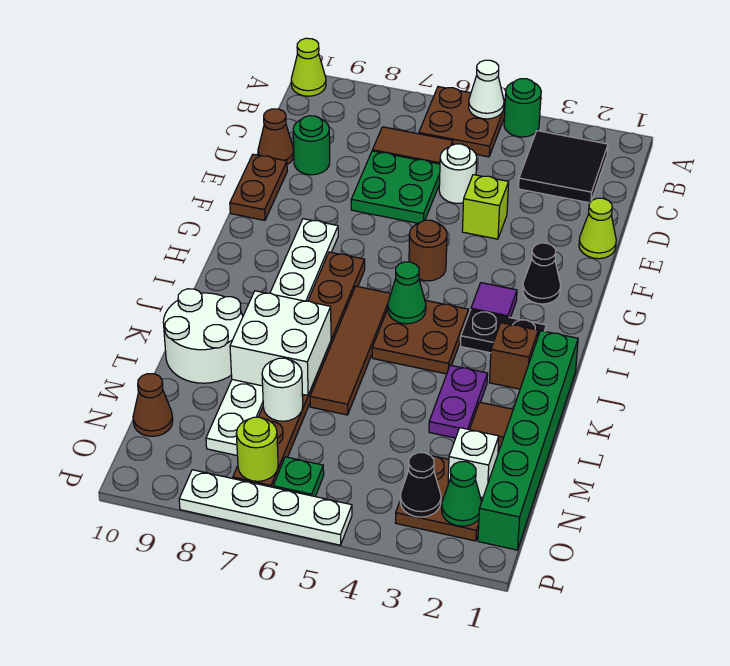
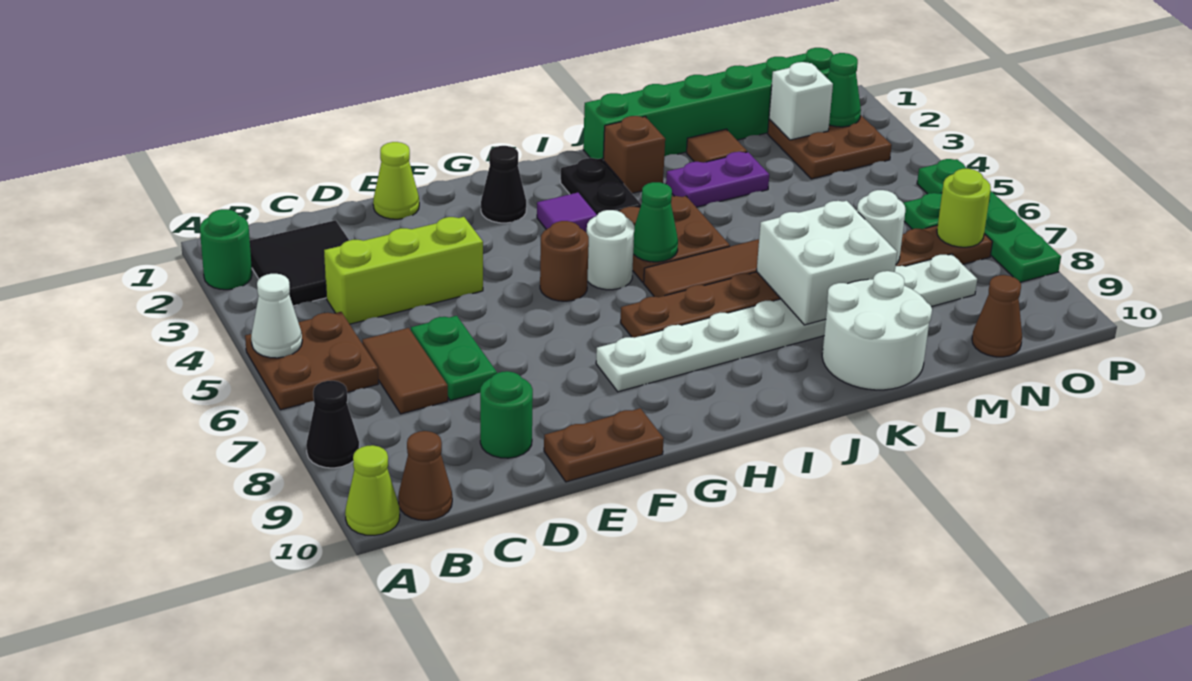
green round brick A4 level 1 -> green round brick A2 level 1
white round brick D5 level 1 -> white round brick H5 level 1
green plate D6:E7 level 1 -> green plate D6:D7 level 1
brown cone D10 level 1 -> brown cone B10 level 1
lime brick E4 level 1 -> lime brick C4:E4 level 1
black cone O3 level 2 -> black cone A8 level 1
white plate P5:P8 level 1 -> green plate P5:P8 level 1

